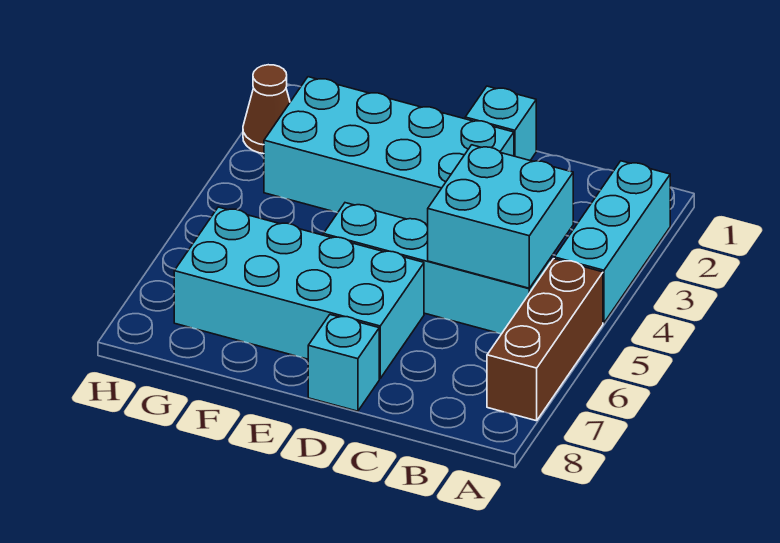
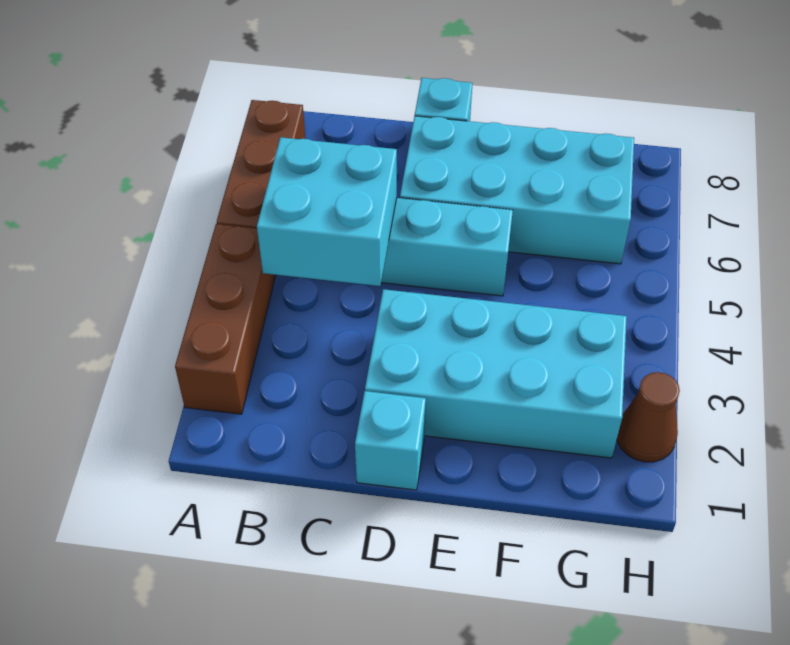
cyan brick A2:A4 level 1 -> brown brick A2:A4 level 1

